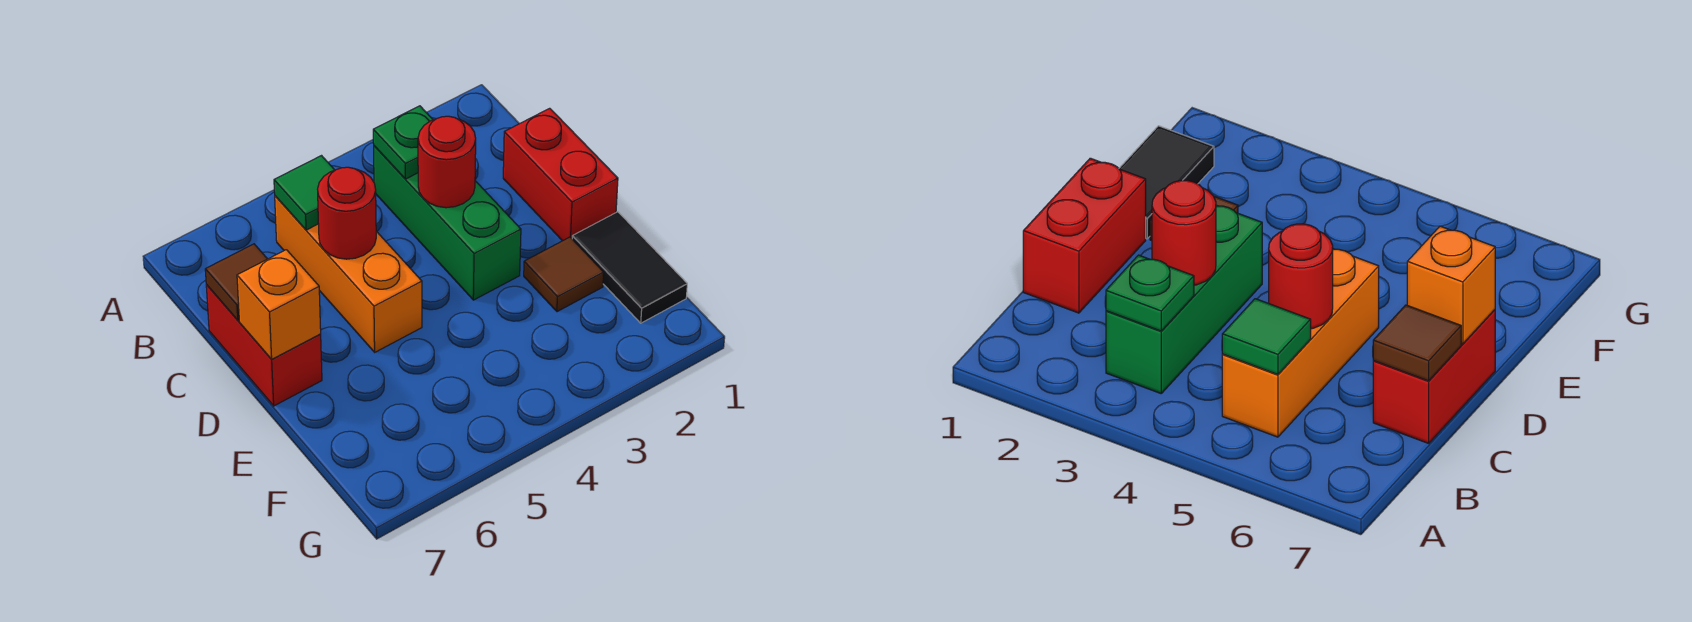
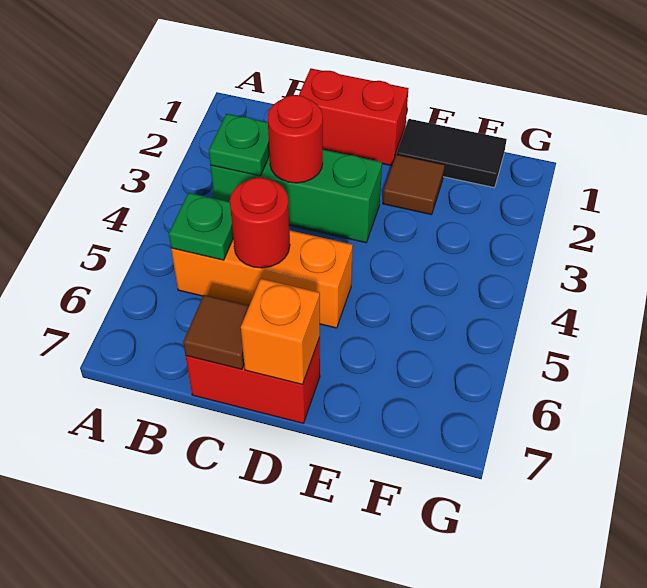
green tile B5 level 2 -> green plate B5 level 2

